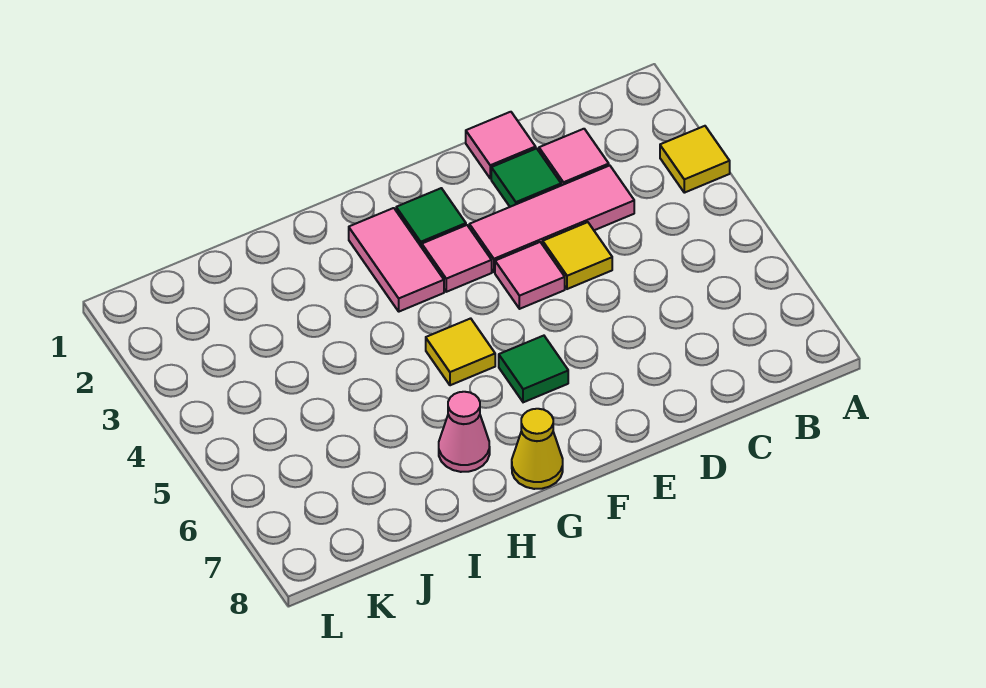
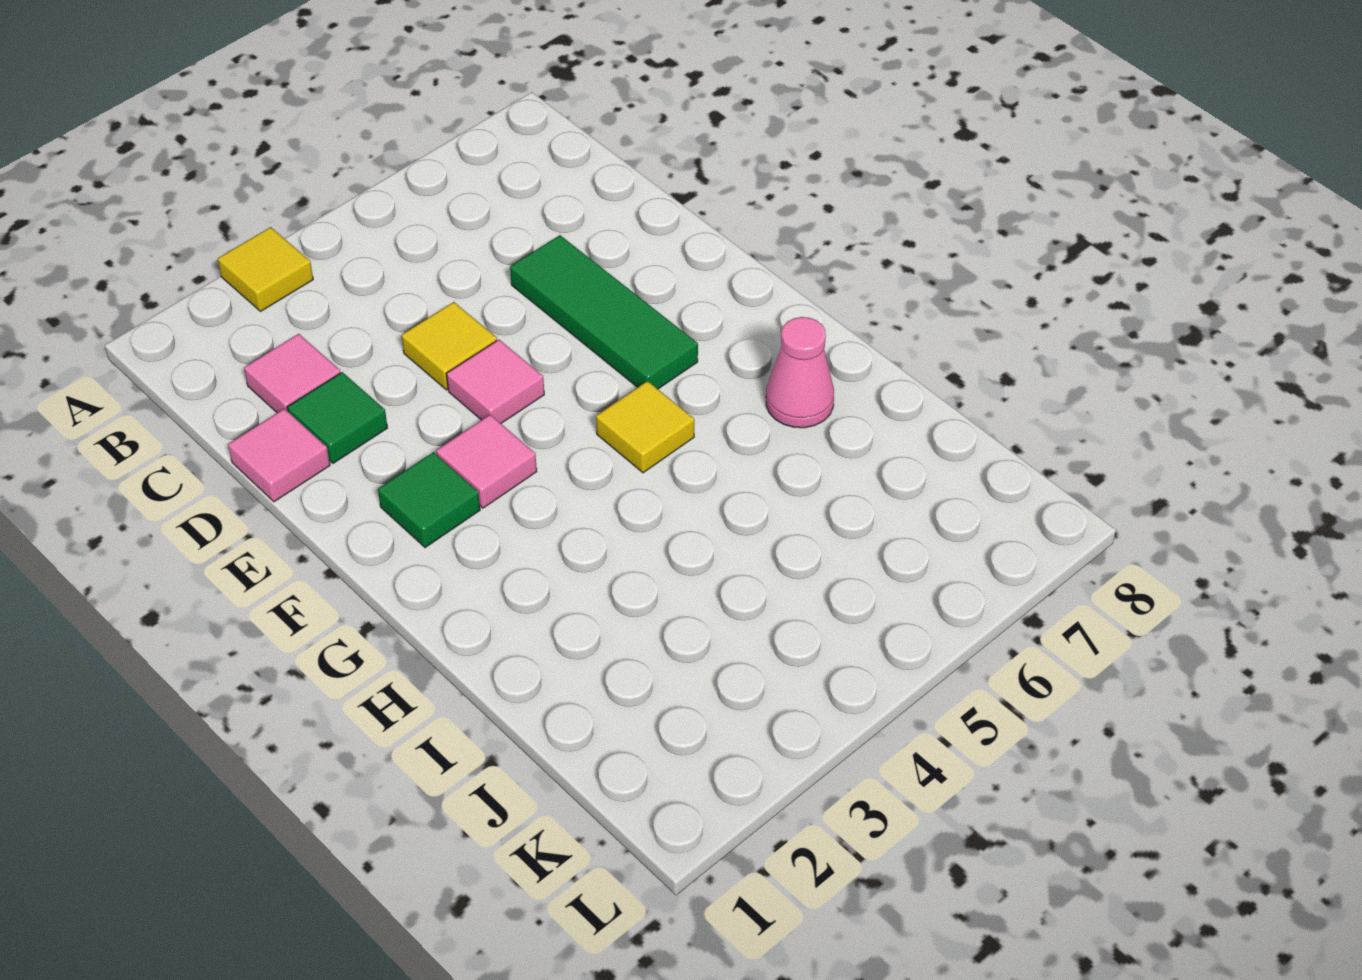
pink tile C3:E3 level 1 -> none
green tile F6 level 1 -> green tile D6:F6 level 1
pink tile G2:G3 level 1 -> none
yellow cone G8 level 1 -> none

